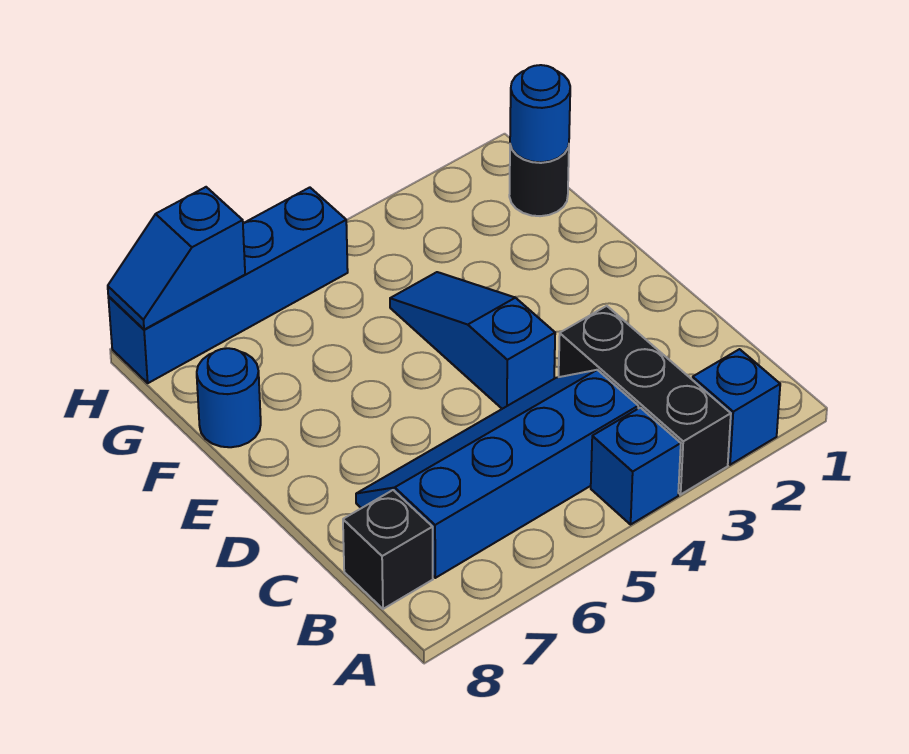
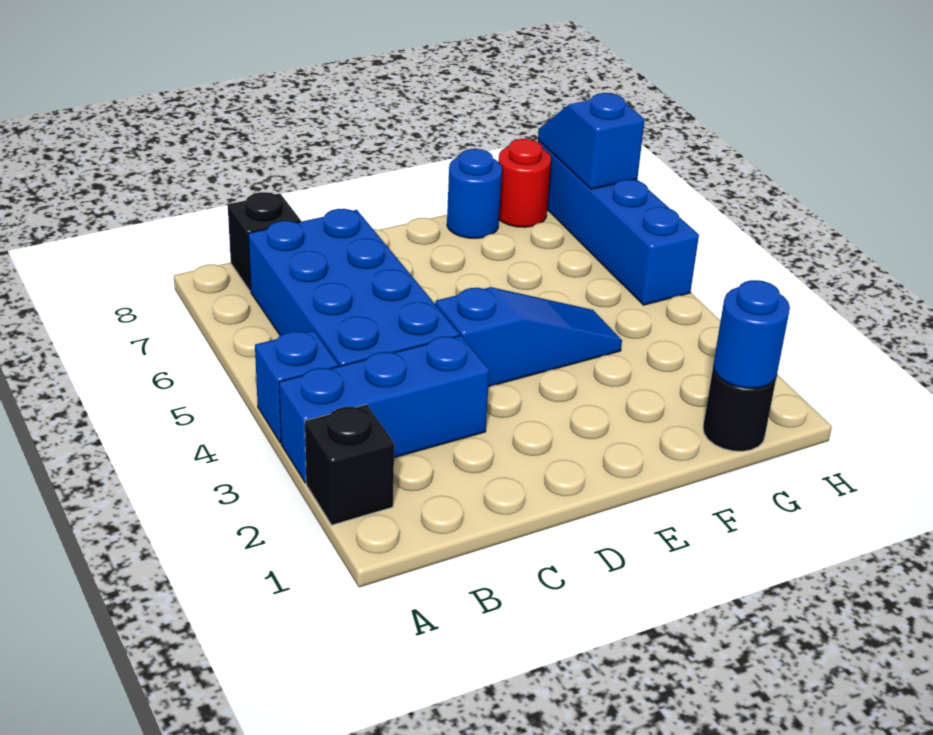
blue brick A2 level 1 -> black brick A2 level 1
black brick A3:C3 level 1 -> blue brick A3:C3 level 1
blue slope B4:C7 level 1 top B -> blue brick B4:C7 level 1
none -> red round brick G8 level 1

